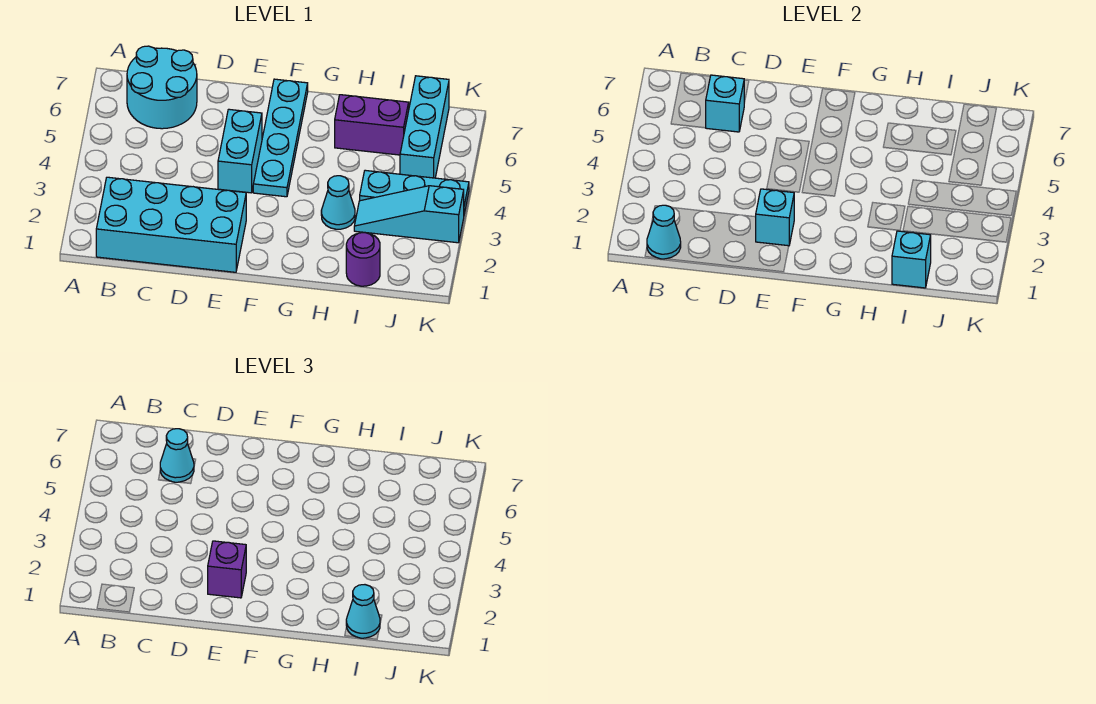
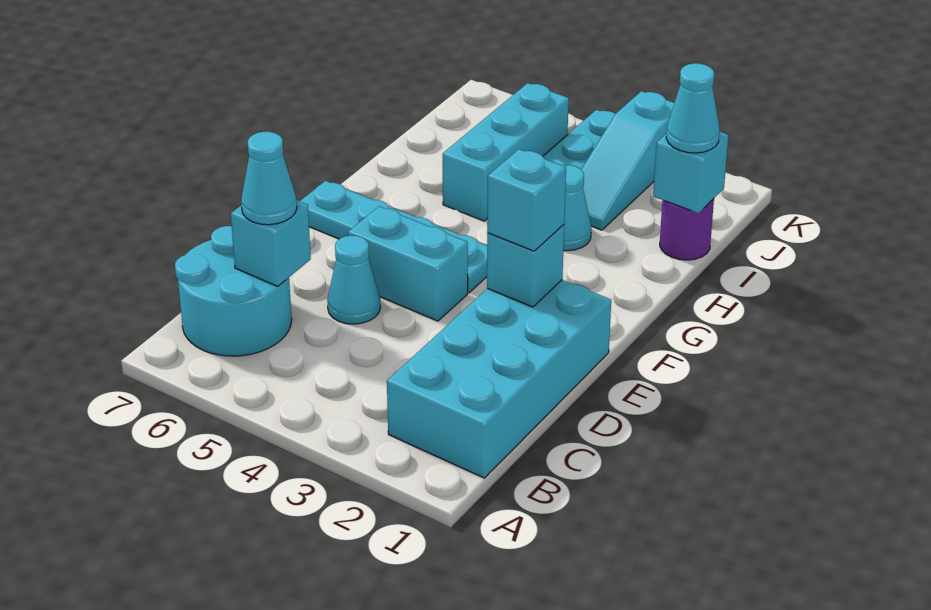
cyan cone B1 level 2 -> cyan cone D5 level 1
purple brick E2 level 3 -> cyan brick E2 level 3
purple brick H6:I6 level 1 -> none
cyan brick J5:J7 level 1 -> cyan brick H5:J5 level 1

